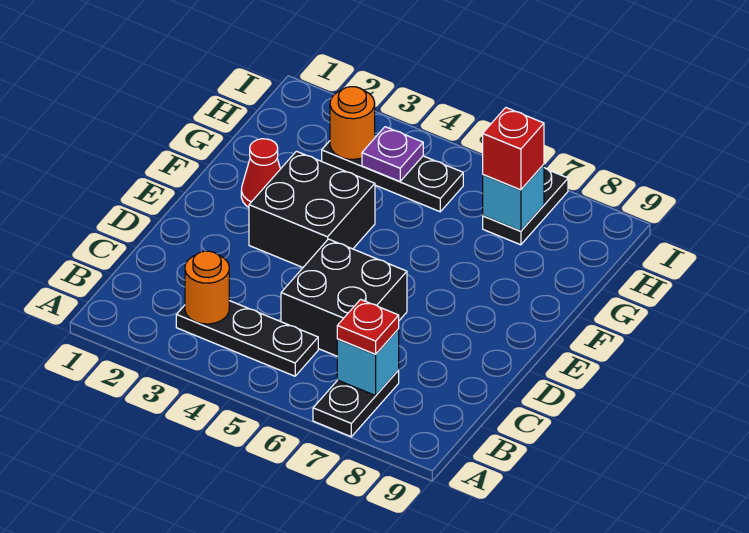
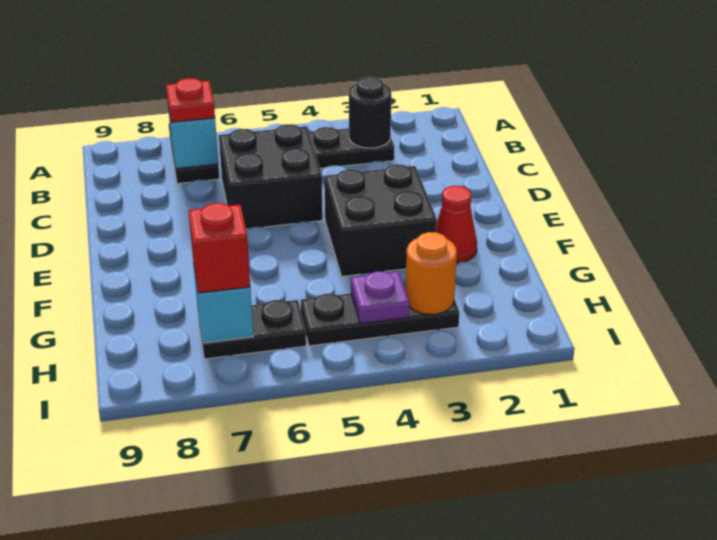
orange round brick B3 level 2 -> black round brick B3 level 2
black plate H7:I7 level 1 -> black plate H6:H7 level 1

